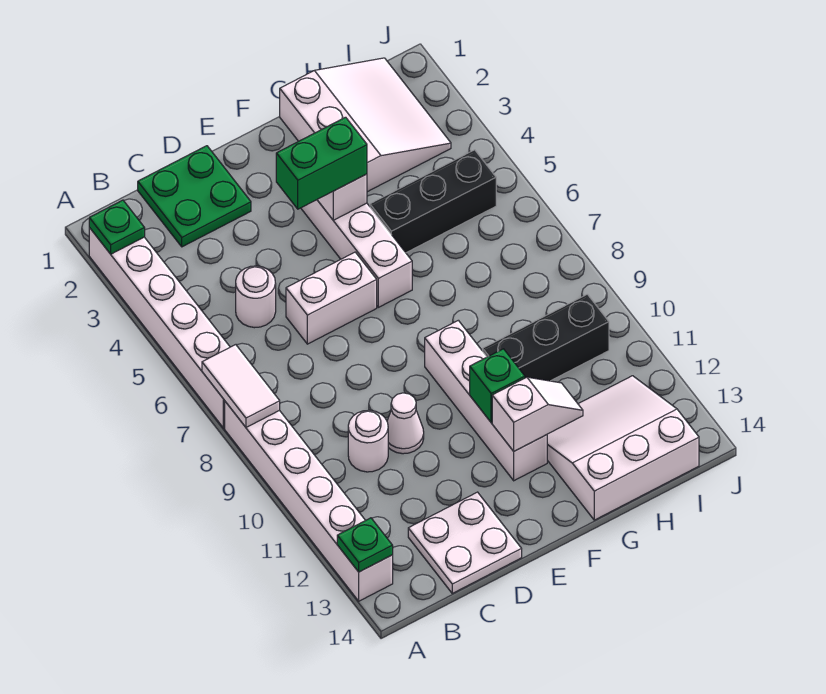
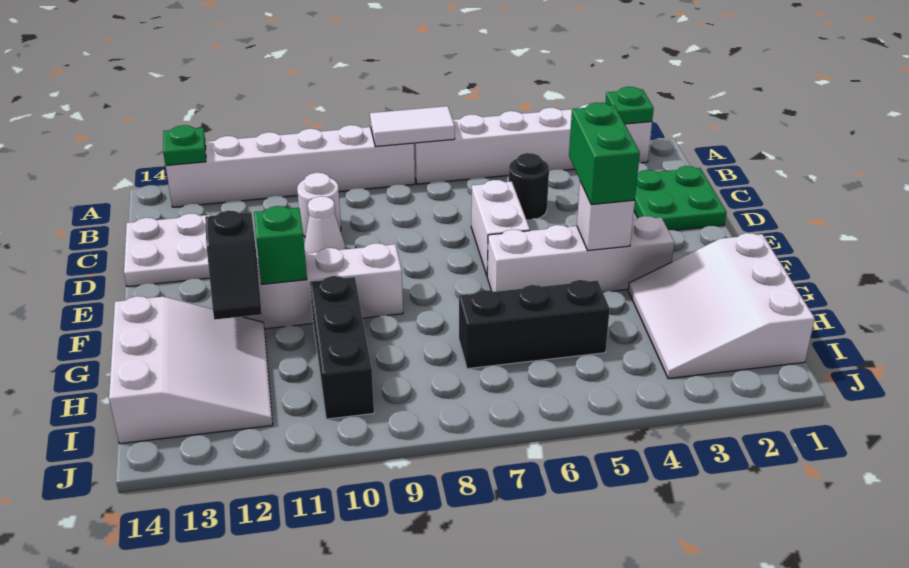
white round brick C5 level 1 -> black round brick C5 level 1
white slope F12:G12 level 2 top F -> black slope F12:G12 level 2 top F
white slope G1:I3 level 1 top G -> white slope G1:I3 level 1 top 1
black brick G5:I5 level 1 -> black brick H5:H7 level 1

